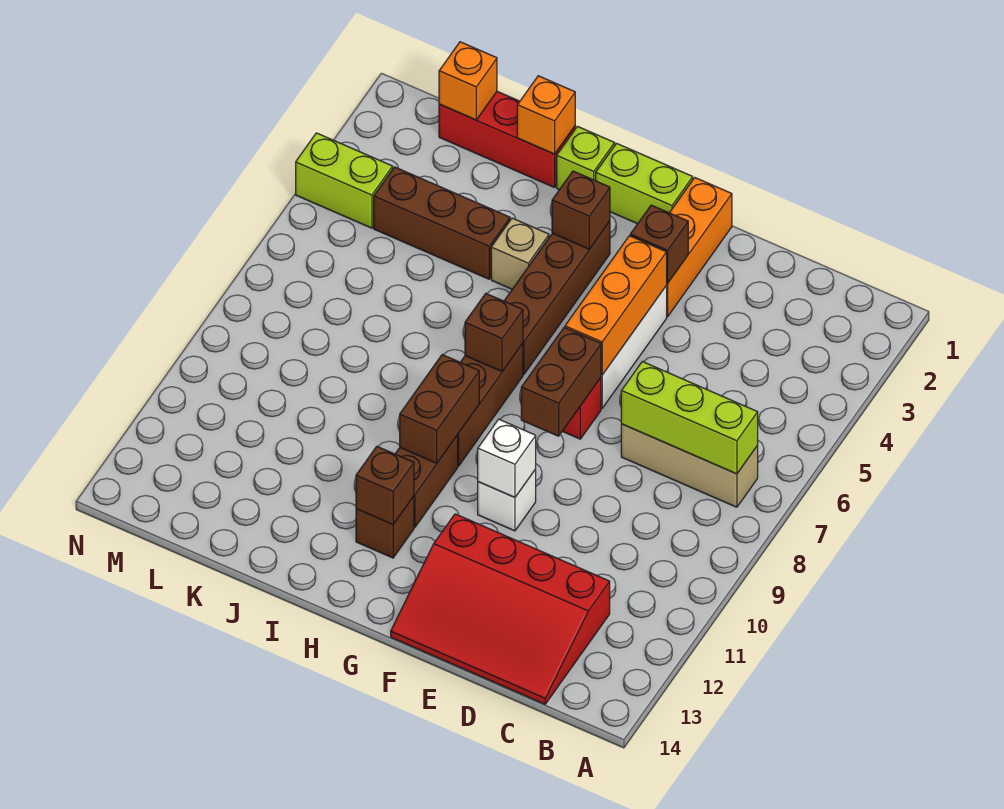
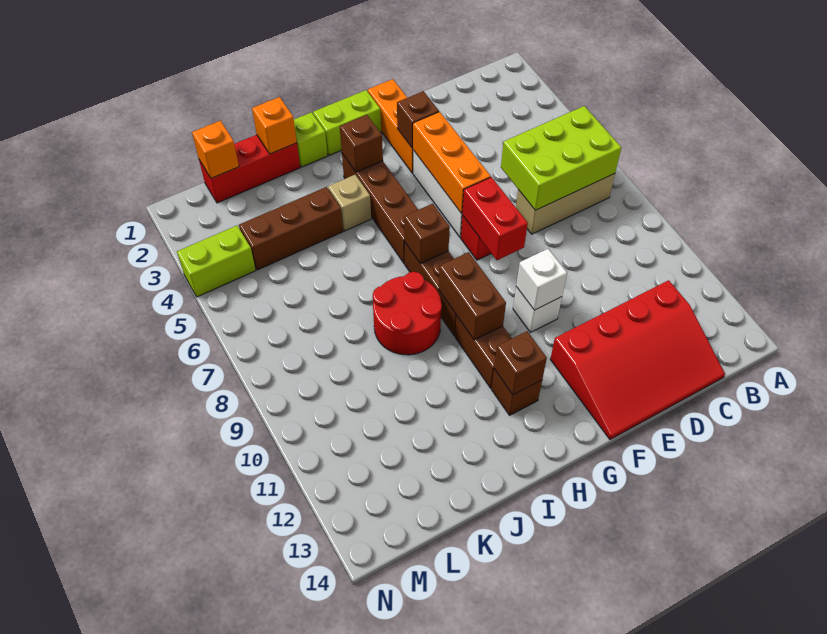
lime brick B7:D7 level 2 -> lime brick B6:D7 level 2
brown brick F7:F8 level 2 -> red brick F7:F8 level 2
none -> red round brick I8:J9 level 1

